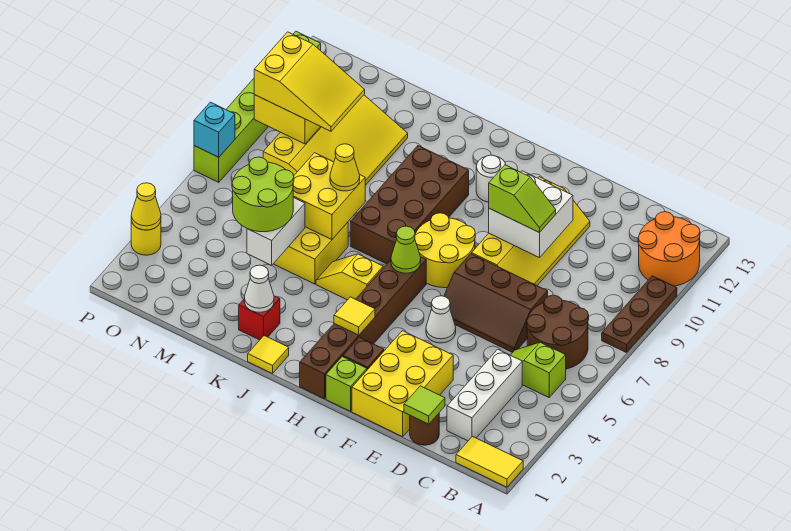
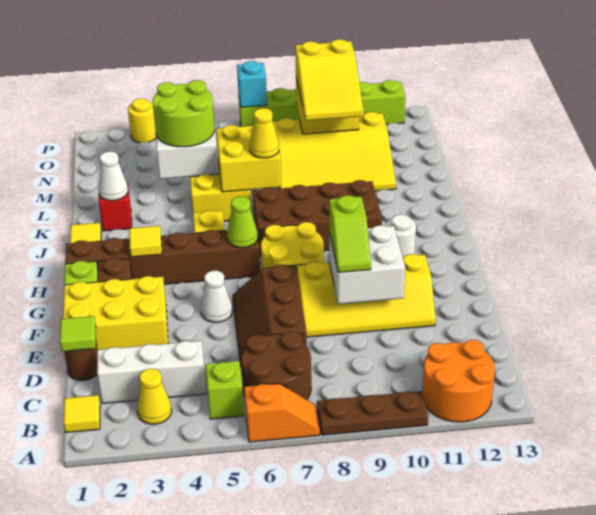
yellow tile A1:B1 level 1 -> yellow tile B1 level 1
none -> orange slope A6:A7 level 1 top 6
yellow cone P3 level 2 -> yellow cone B3 level 1

